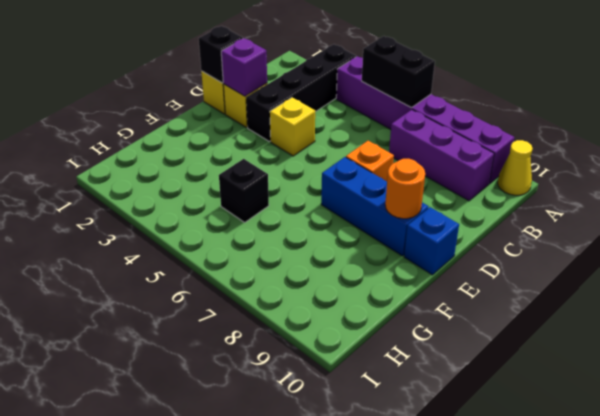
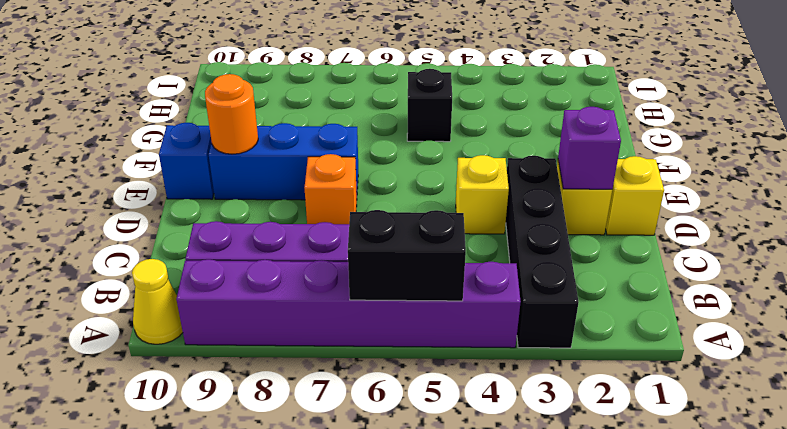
black brick D1 level 2 -> none

